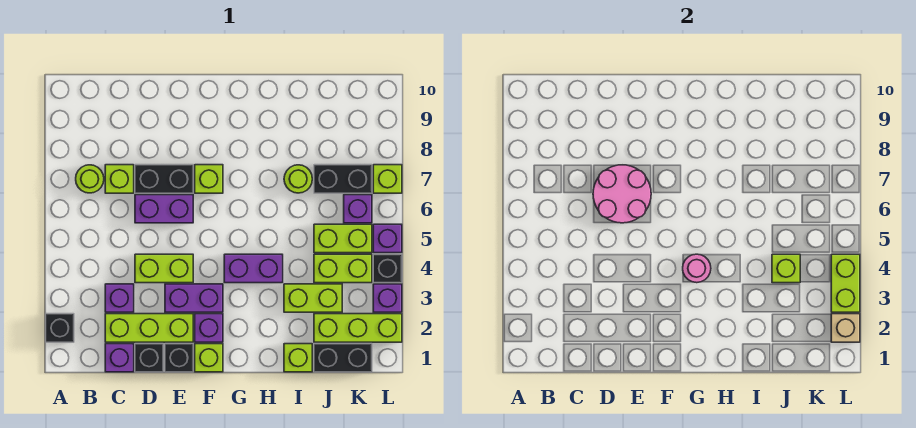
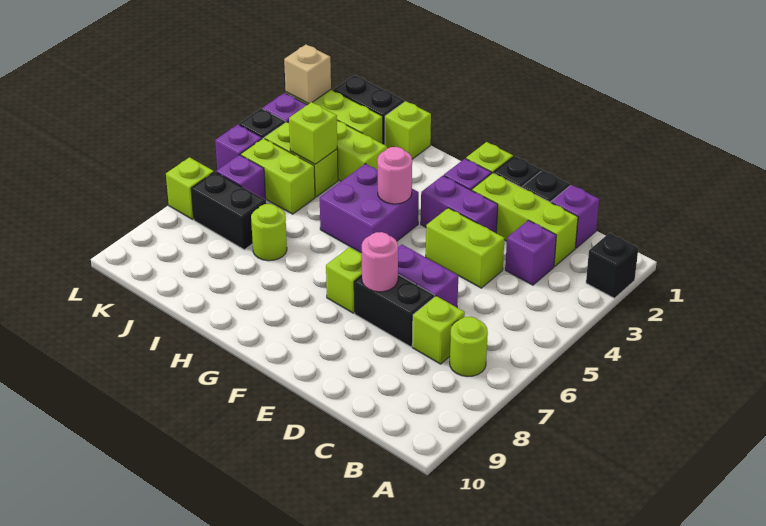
pink round brick D6:E7 level 2 -> pink round brick E7 level 2
purple brick G4:H4 level 1 -> purple brick G4:H5 level 1
lime brick L3:L4 level 2 -> none

